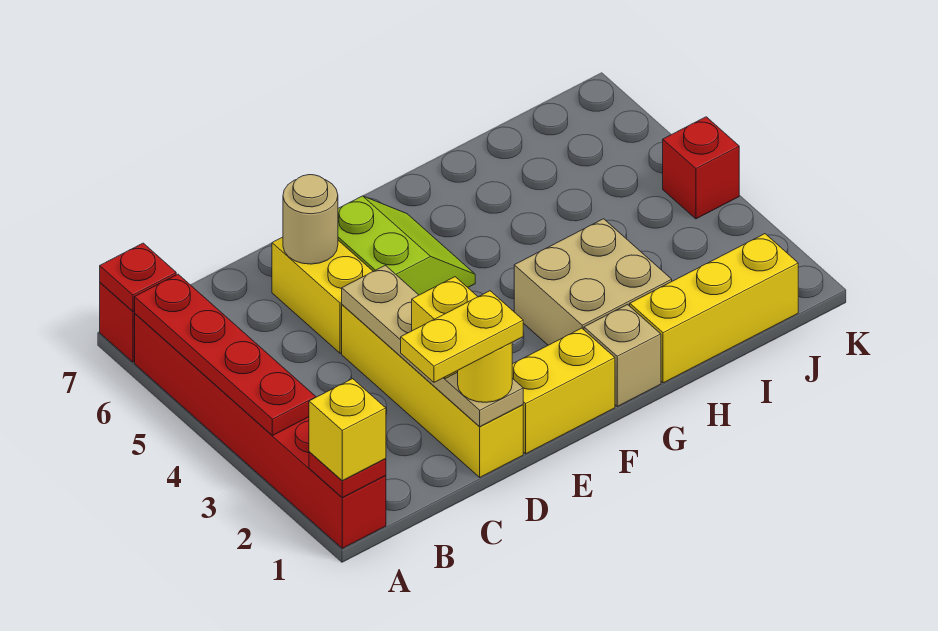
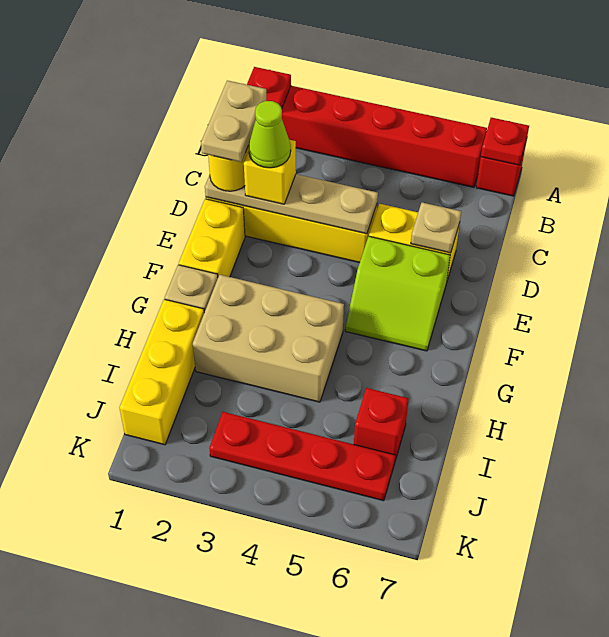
yellow brick A1 level 3 -> none
red plate A3:A6 level 2 -> red plate J3:J6 level 1
yellow plate C1:D1 level 4 -> tan plate C1:D1 level 4
none -> lime cone D2 level 4
tan round brick D6 level 2 -> tan plate D6 level 2
tan brick G2:H3 level 1 -> tan brick G2:H4 level 1
red brick K4 level 1 -> red brick I6 level 1

